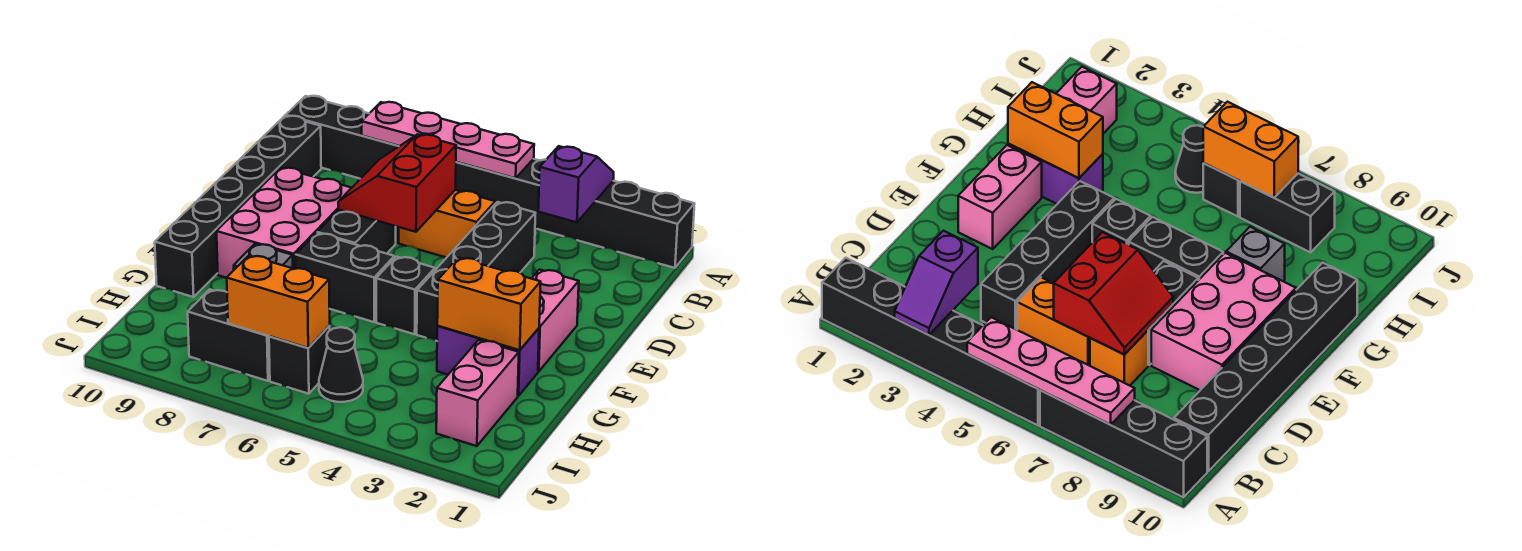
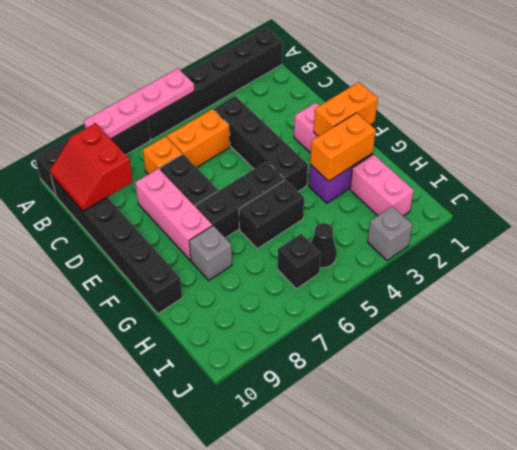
purple slope A3:B3 level 2 top B -> none
red slope C6:D7 level 2 top 6 -> red slope B9:C10 level 2 top 9
pink brick D8:F9 level 1 -> pink brick D8:F8 level 1
orange brick I6:I7 level 2 -> orange brick F1:F2 level 2
black brick I7:I8 level 1 -> black brick G5:G6 level 1
none -> grey brick J3 level 1

